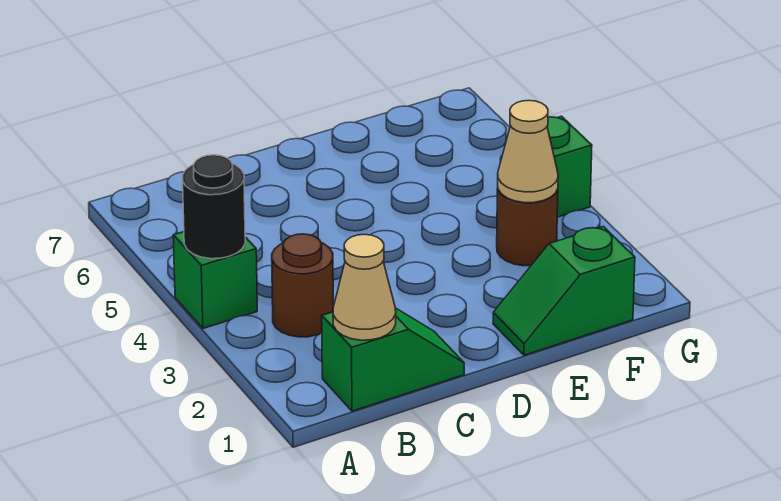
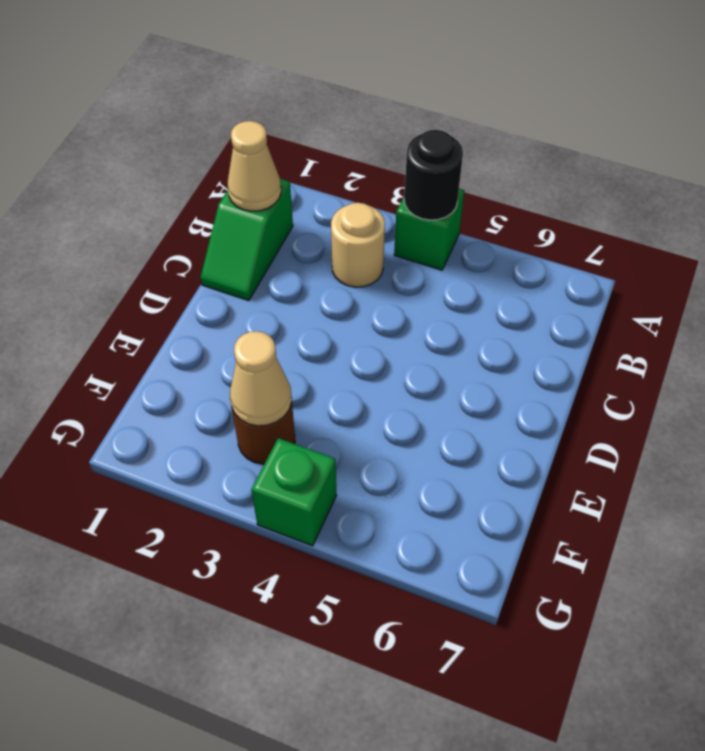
brown round brick B3 level 1 -> tan round brick B3 level 1
green slope E1:F1 level 1 top F -> none

